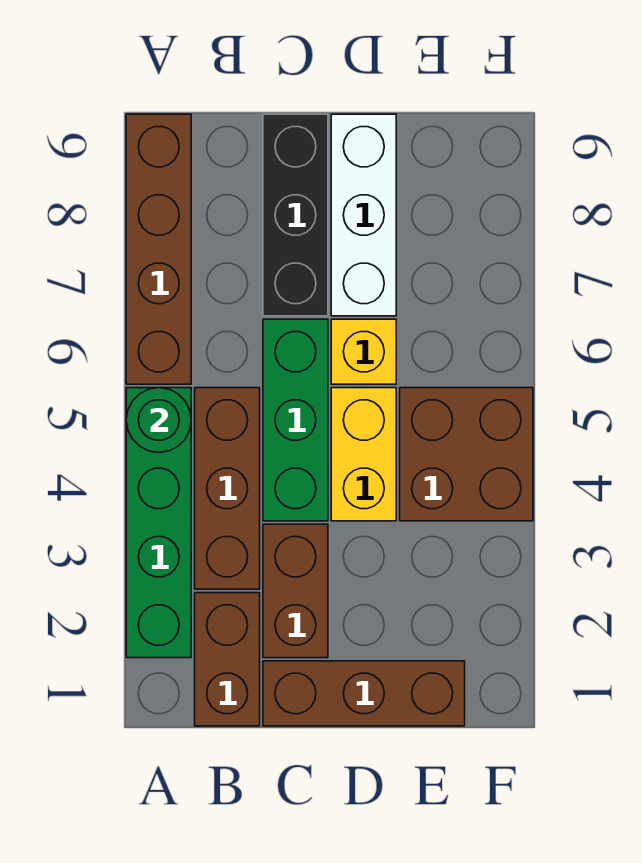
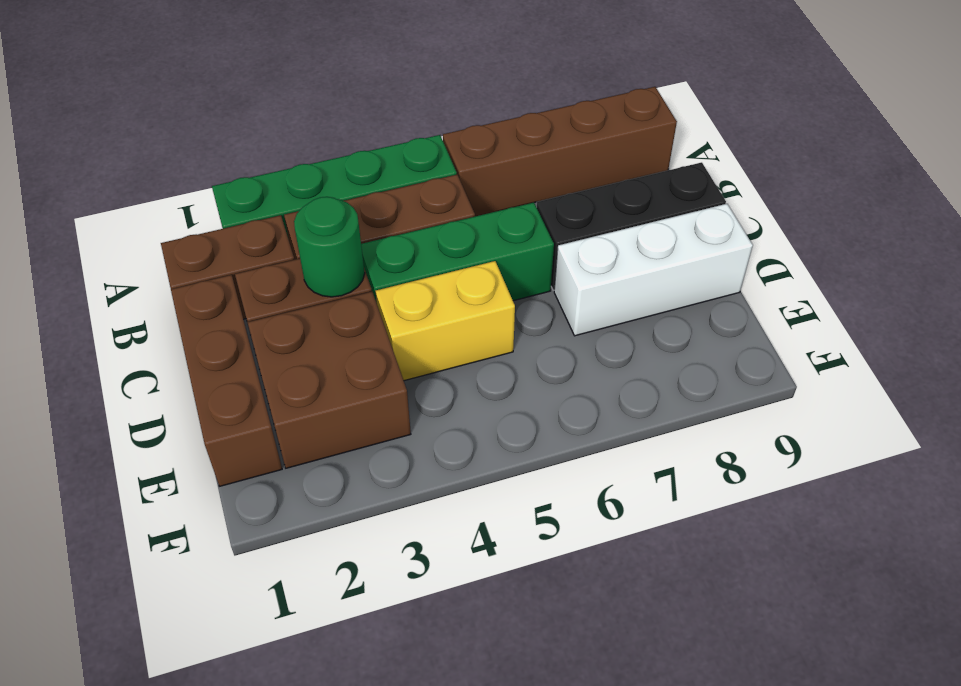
green round brick A5 level 2 -> green round brick C3 level 2
yellow brick D6 level 1 -> none
brown brick E4:F5 level 1 -> brown brick D2:E3 level 1

